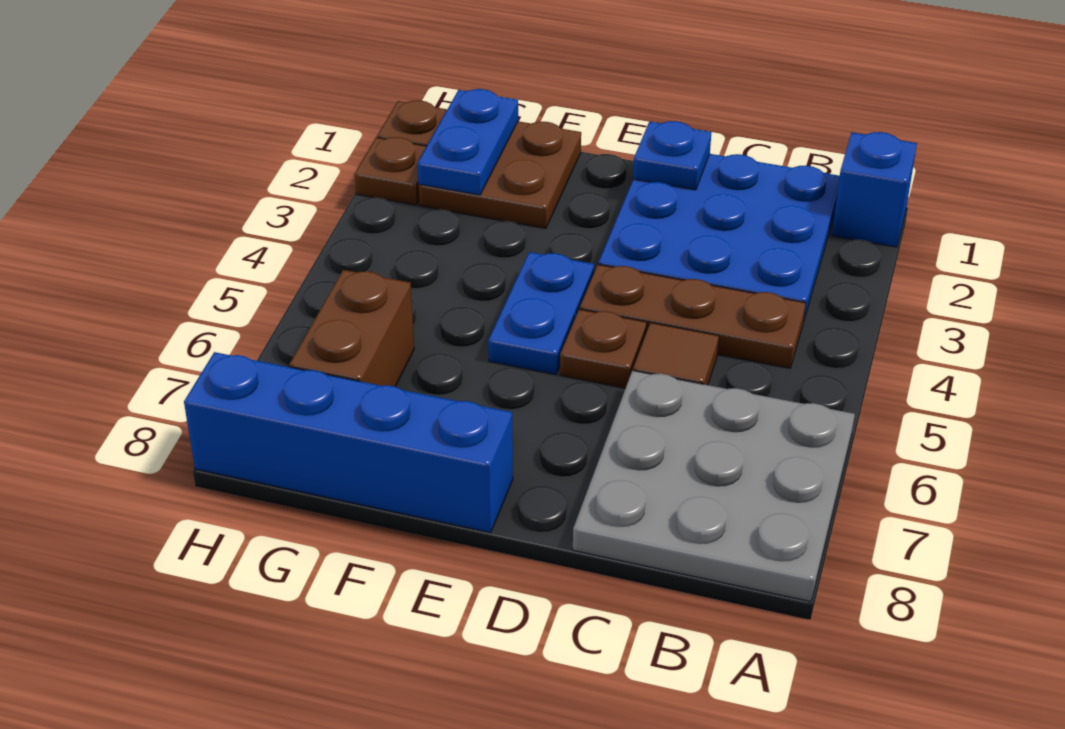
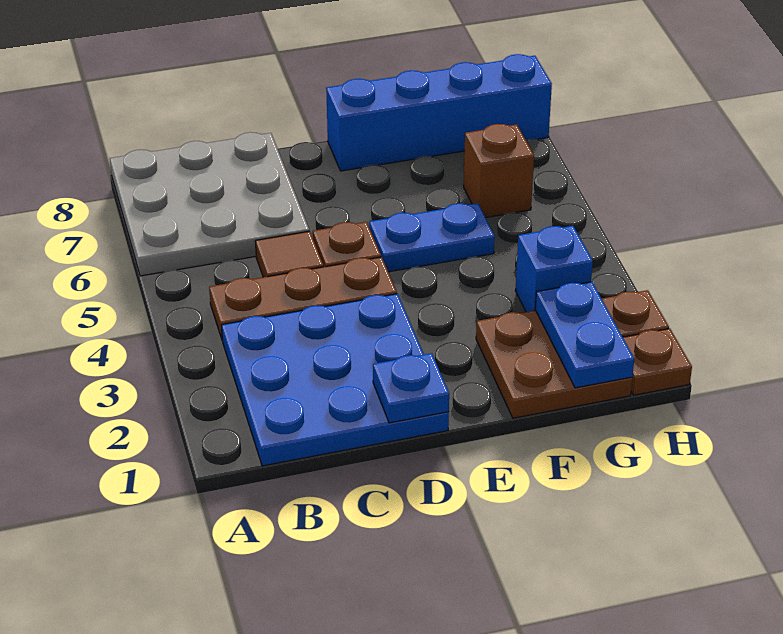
blue brick A1 level 1 -> blue brick G3 level 1
blue plate E4:E5 level 1 -> blue plate E5:F5 level 1
brown brick G6:G7 level 1 -> brown brick G6 level 1

